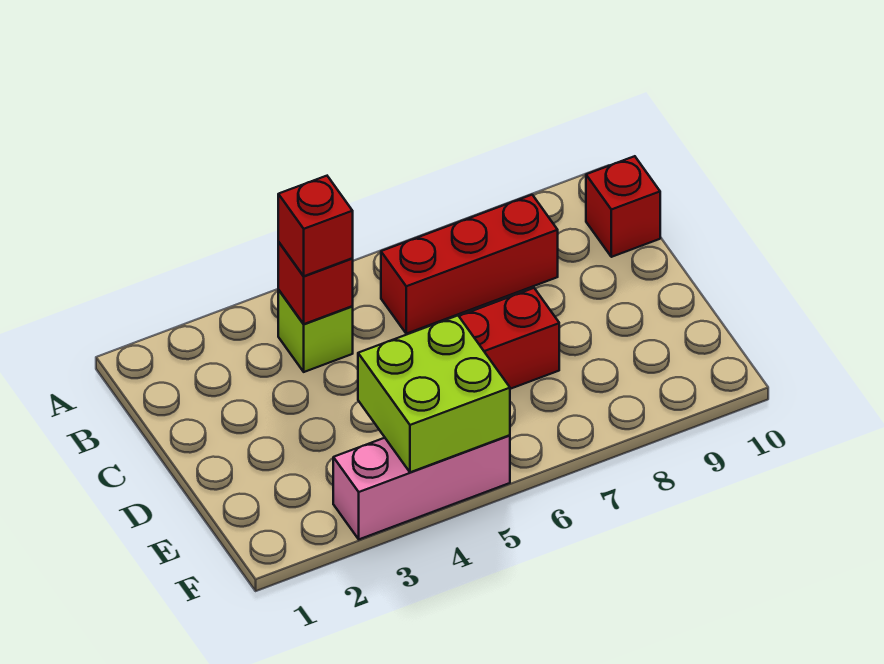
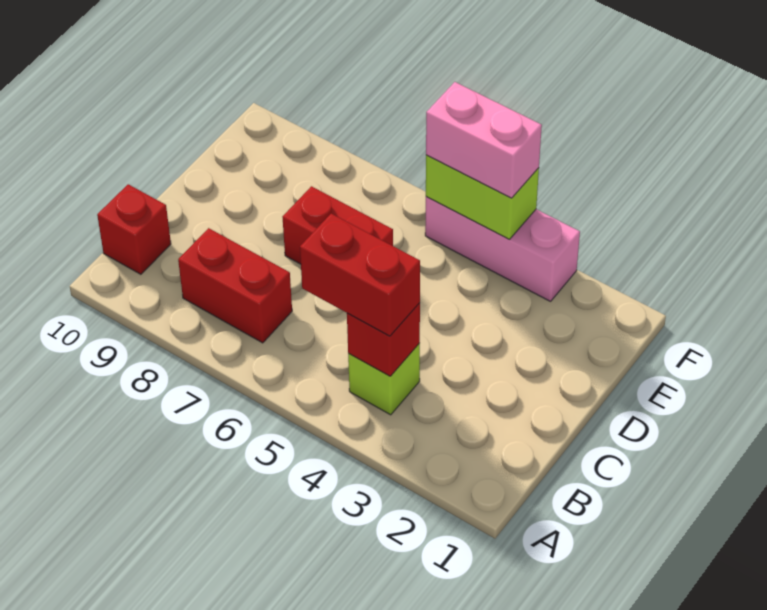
red brick B4 level 3 -> red brick B4:B5 level 3
red brick B6:B8 level 1 -> red brick B7:B8 level 1
lime brick E4:F5 level 2 -> lime brick F4:F5 level 2
none -> pink brick F4:F5 level 3

